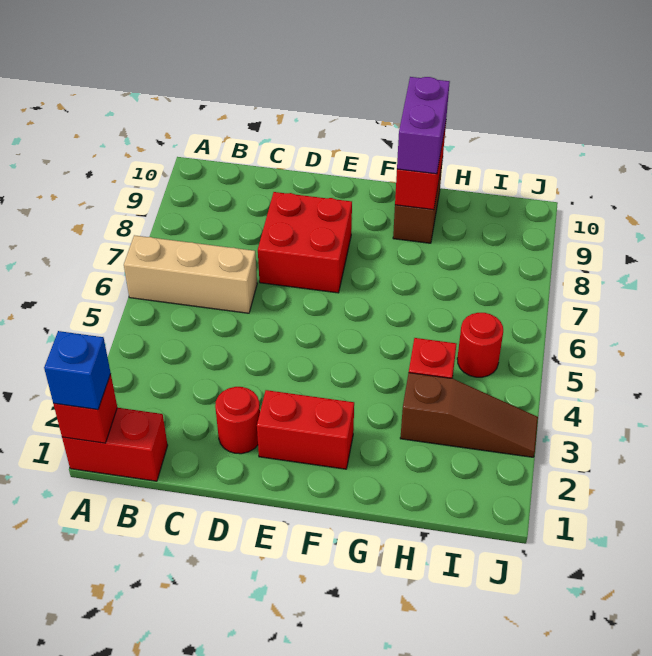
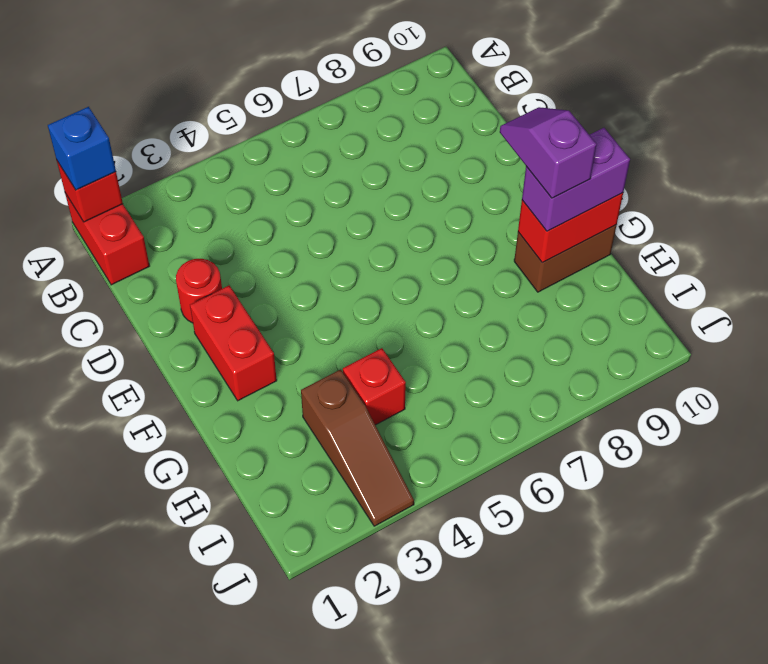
tan brick A6:C6 level 1 -> none
red brick D7:E8 level 1 -> none
none -> purple slope F9:G9 level 4 top G
red round brick I5 level 1 -> none

